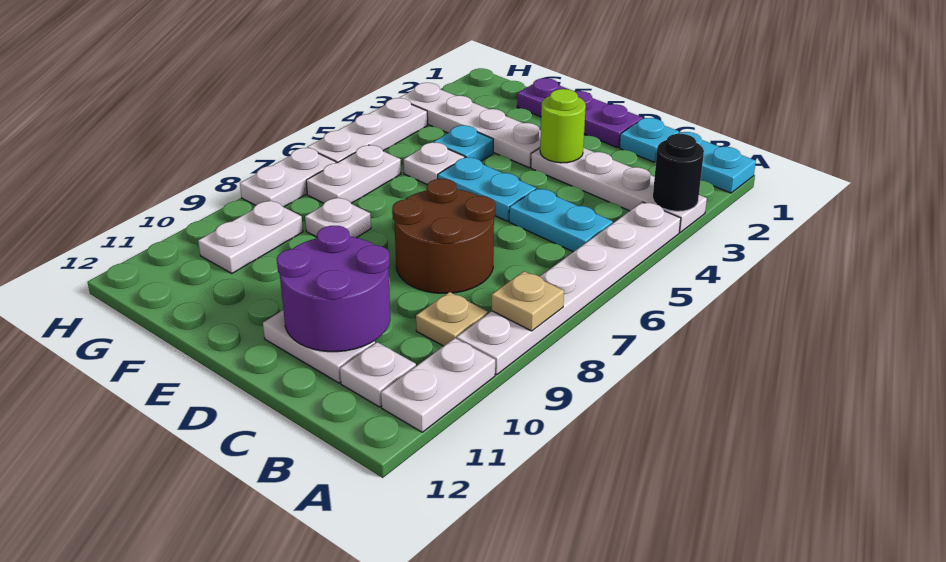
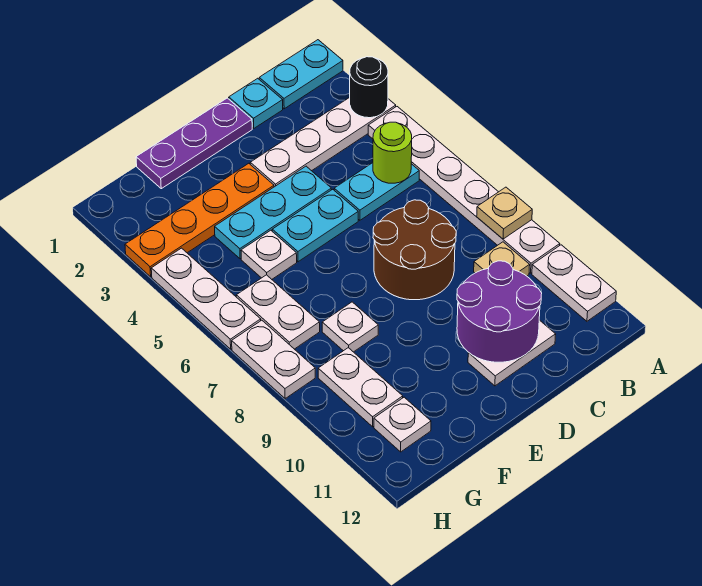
white plate B11 level 1 -> white plate G11 level 1
lime round brick D3 level 2 -> lime round brick B5 level 2
white plate E3:H3 level 1 -> orange plate E3:H3 level 1
cyan plate F4 level 1 -> cyan plate D4:F4 level 1

